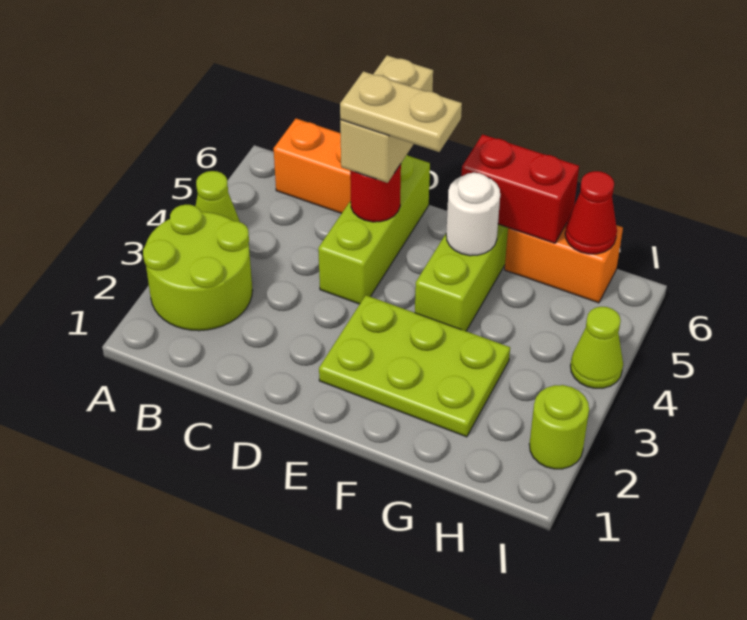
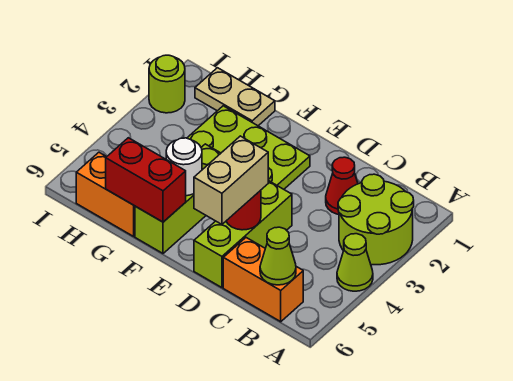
tan plate D5:E5 level 4 -> tan plate G1:H1 level 1
red cone H6 level 2 -> red cone C2 level 1
lime cone I4 level 1 -> lime cone B6 level 2

